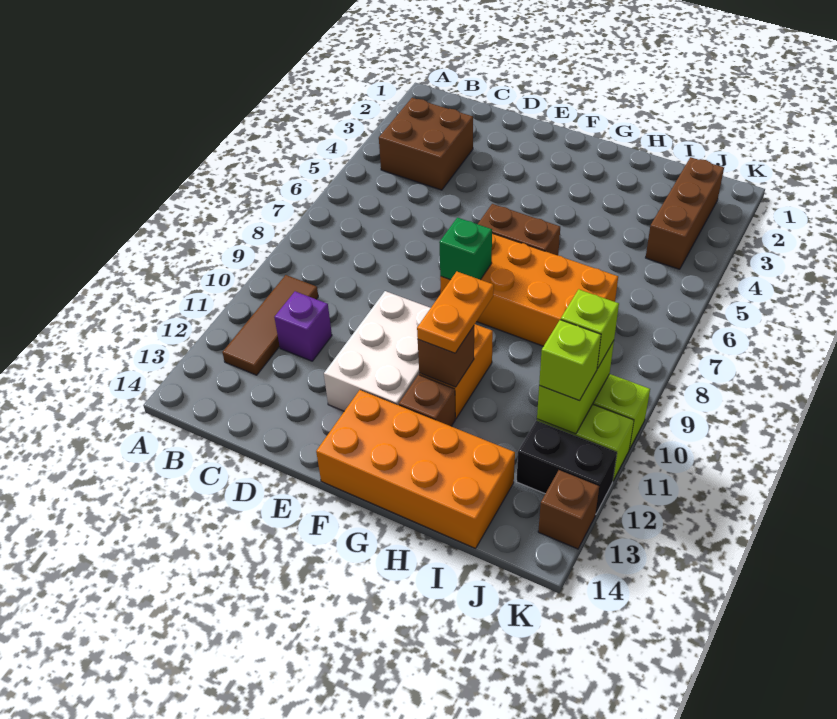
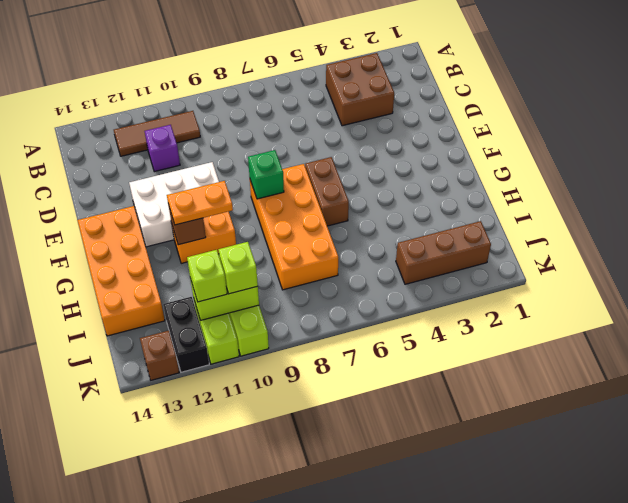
brown brick G12 level 1 -> none

